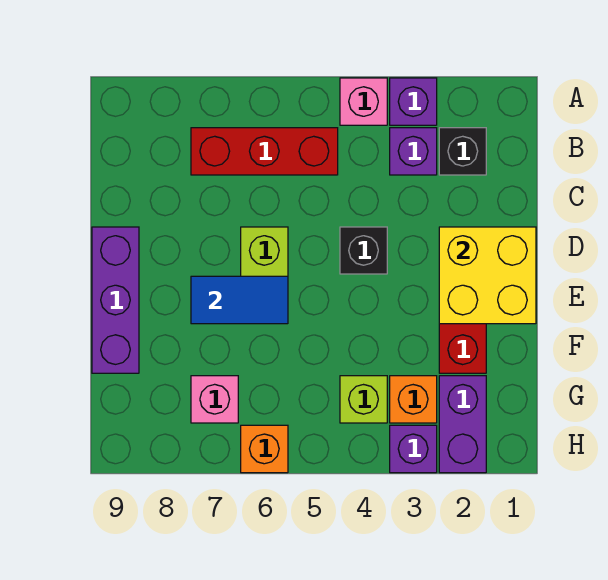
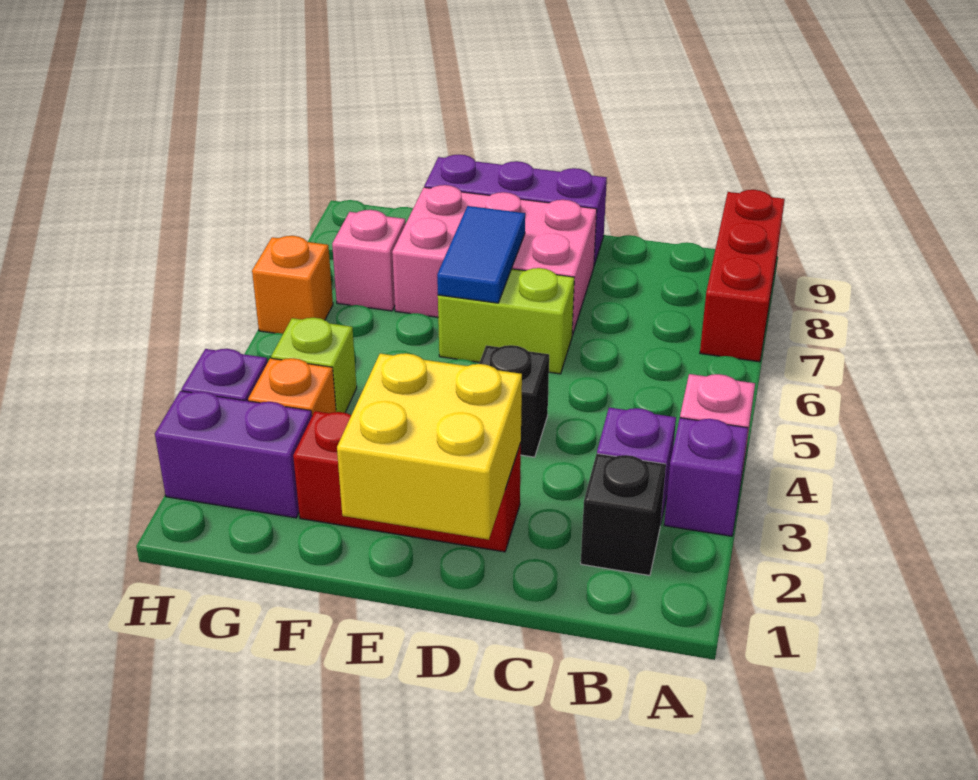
red brick B5:B7 level 1 -> red brick A7:A9 level 1
none -> pink brick D7:F8 level 1

